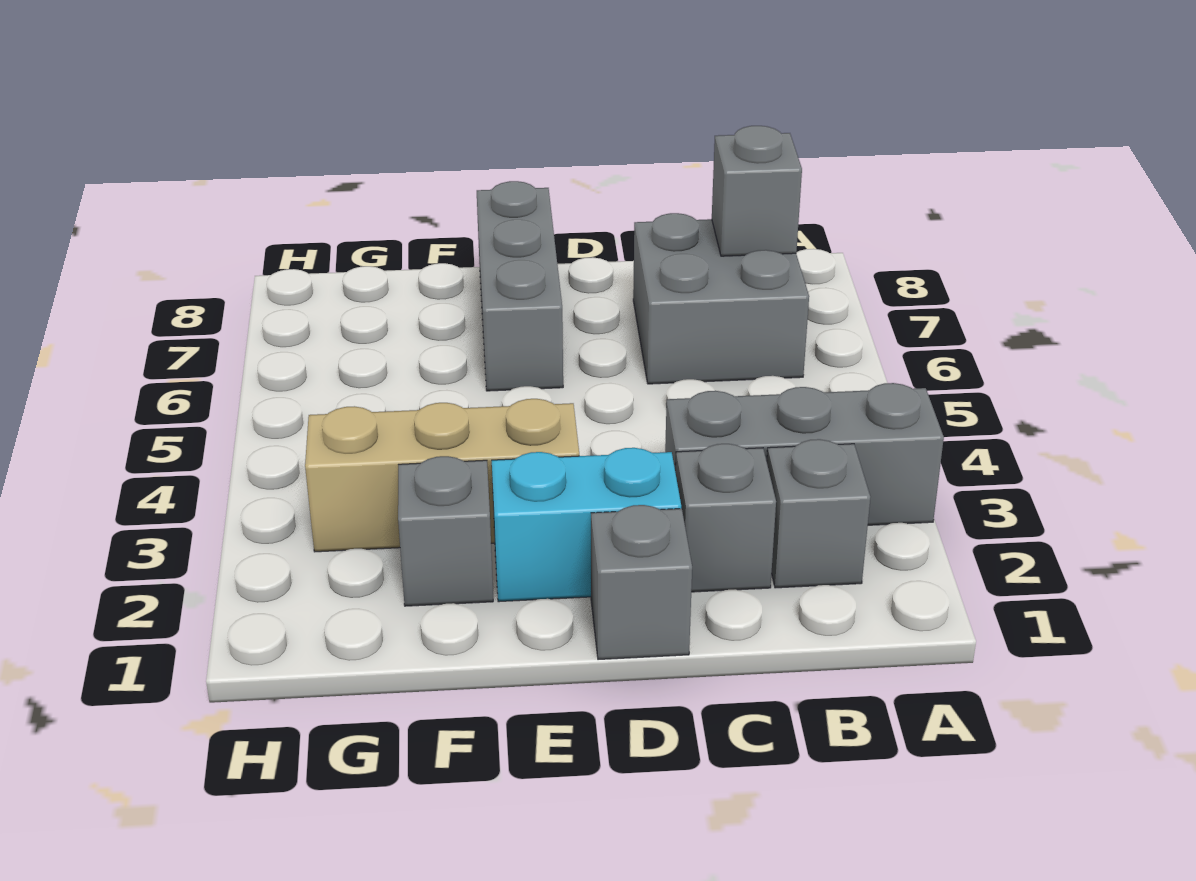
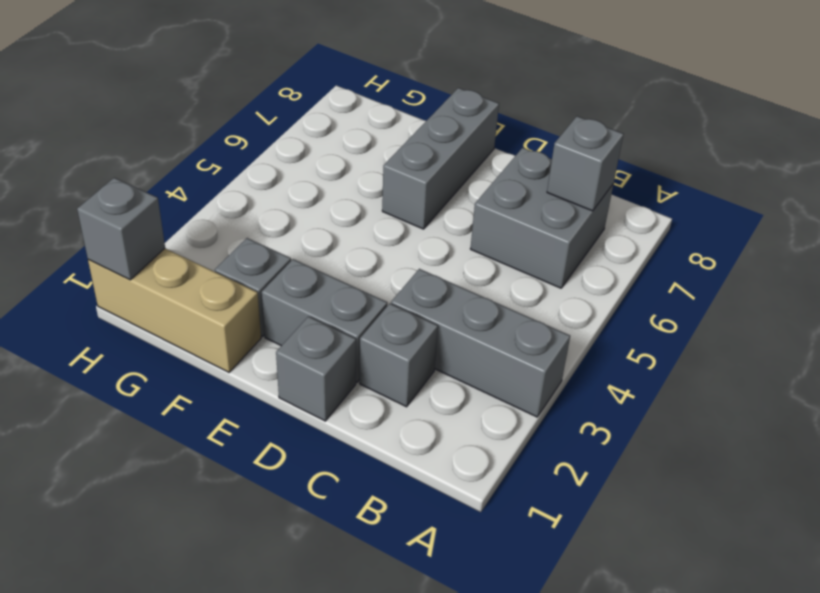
grey brick B2 level 1 -> grey brick H1 level 2
cyan brick D2:E2 level 1 -> grey brick D2:E2 level 1
tan brick E3:G3 level 1 -> tan brick F1:H1 level 1

